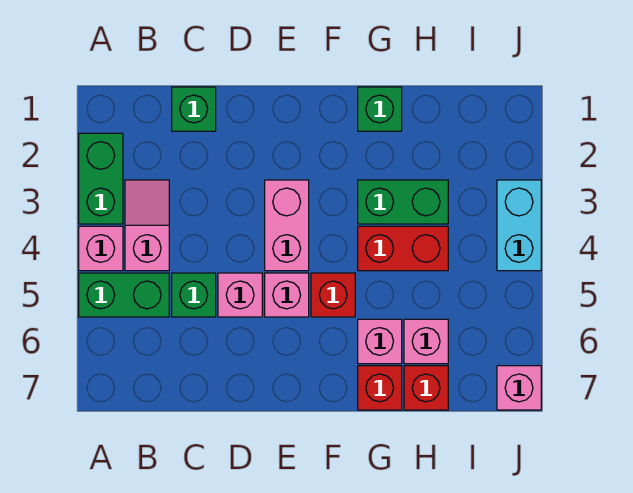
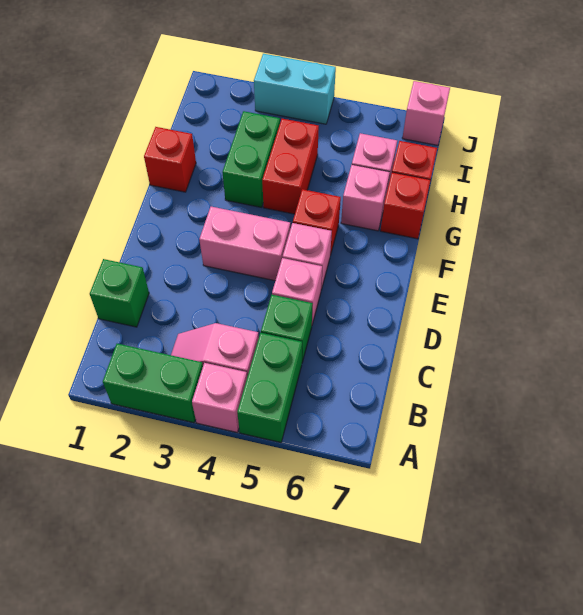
green brick G1 level 1 -> red brick G1 level 1

